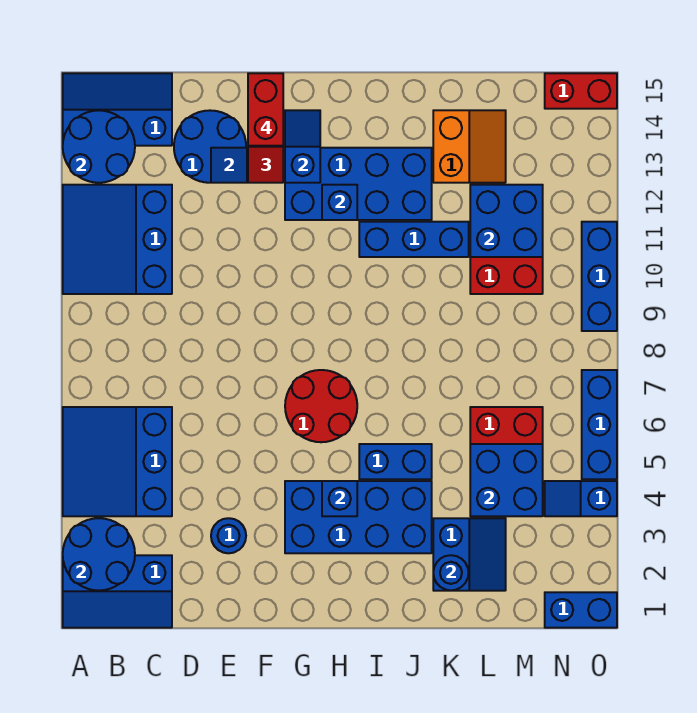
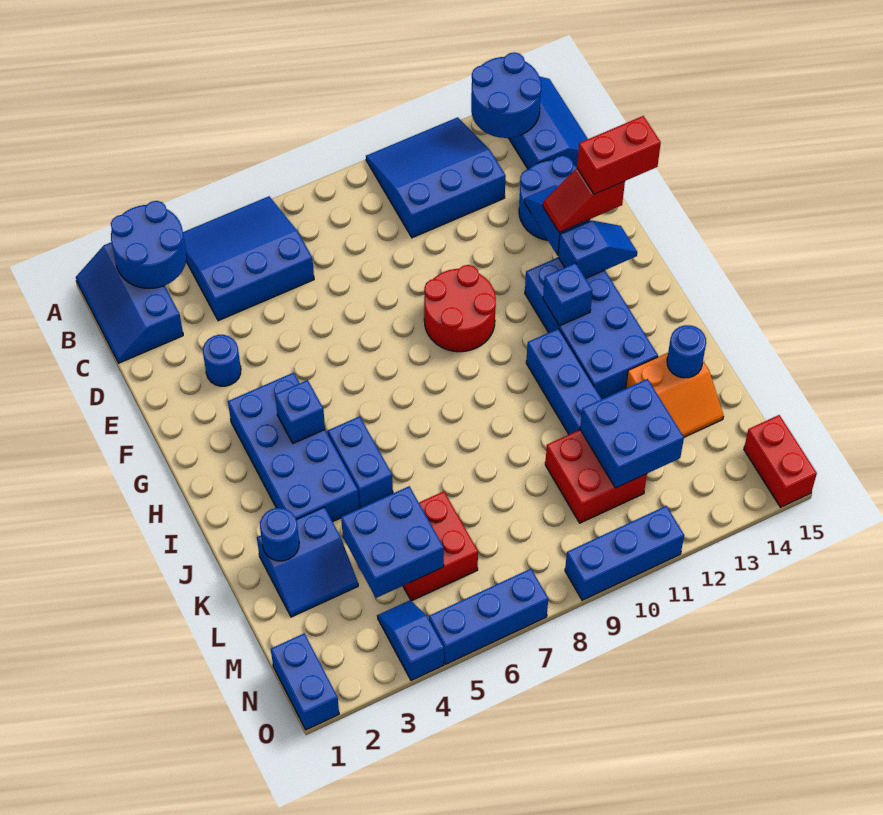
red round brick G6:H7 level 1 -> red round brick F9:G10 level 1
none -> blue round brick K14 level 2

